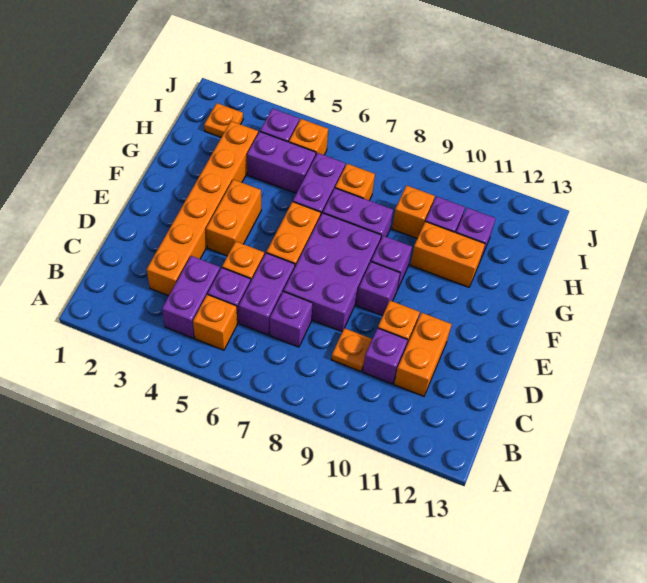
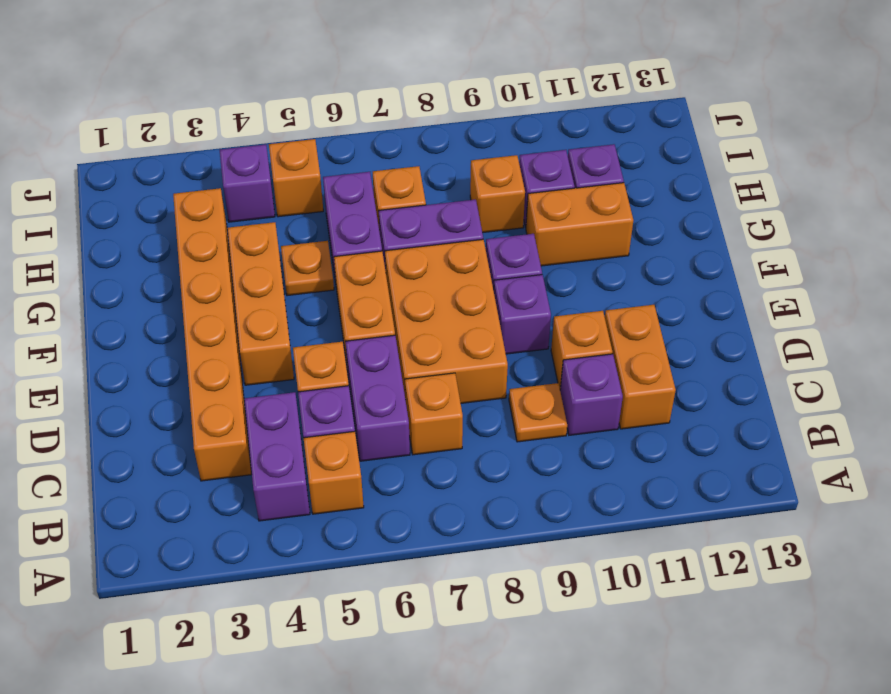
purple brick C7 level 1 -> orange brick C7 level 1
purple brick D7:F8 level 1 -> orange brick D7:F8 level 1
orange brick E4:F4 level 1 -> orange brick E4:G4 level 1
purple brick H4:H5 level 1 -> none
orange plate I2 level 1 -> orange plate G5 level 1

